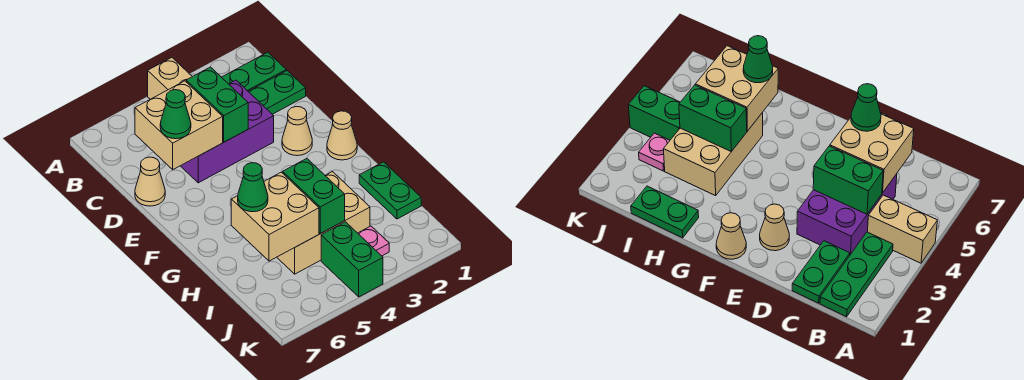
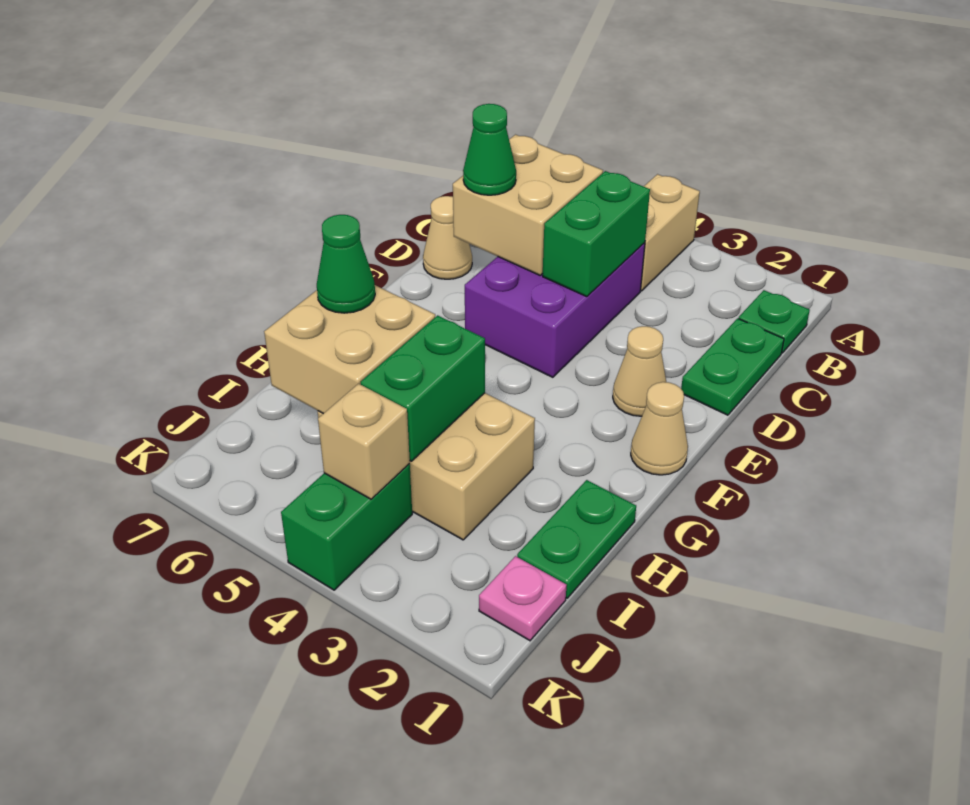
green plate B1:B3 level 1 -> green plate B1 level 1
green plate C1:C2 level 1 -> green plate C1:D1 level 1
purple brick C3:D5 level 1 -> purple brick C4:E5 level 1
pink plate J3 level 1 -> pink plate J1 level 1
none -> tan brick J4 level 2

